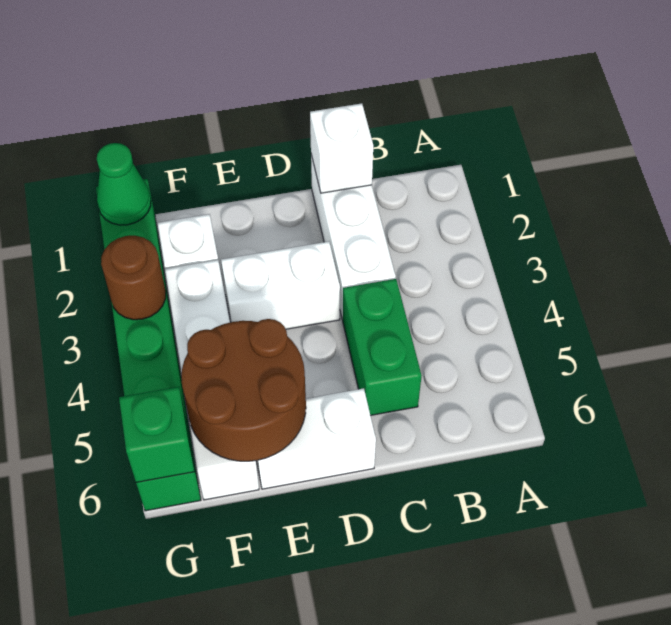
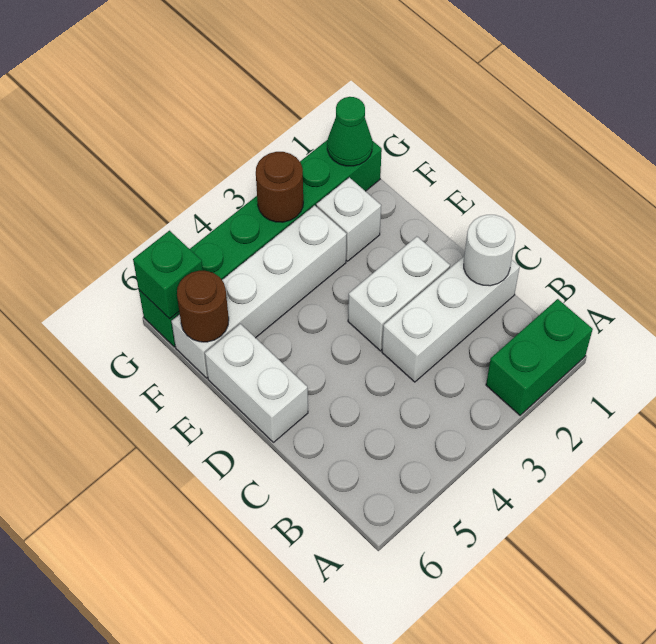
white brick C1 level 2 -> white round brick C1 level 2
green brick C4:C5 level 1 -> green brick A1:A2 level 1
white brick D3:E3 level 1 -> white brick D2:D3 level 1
brown round brick E5:F6 level 2 -> brown round brick F6 level 2

